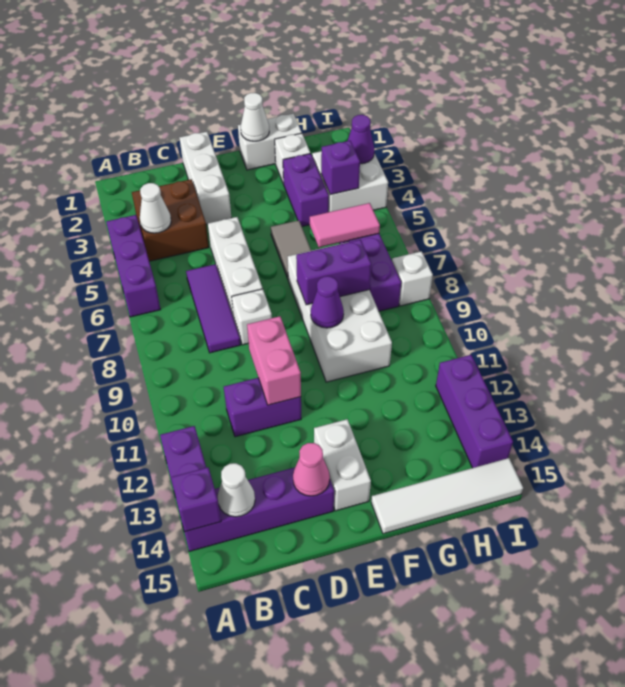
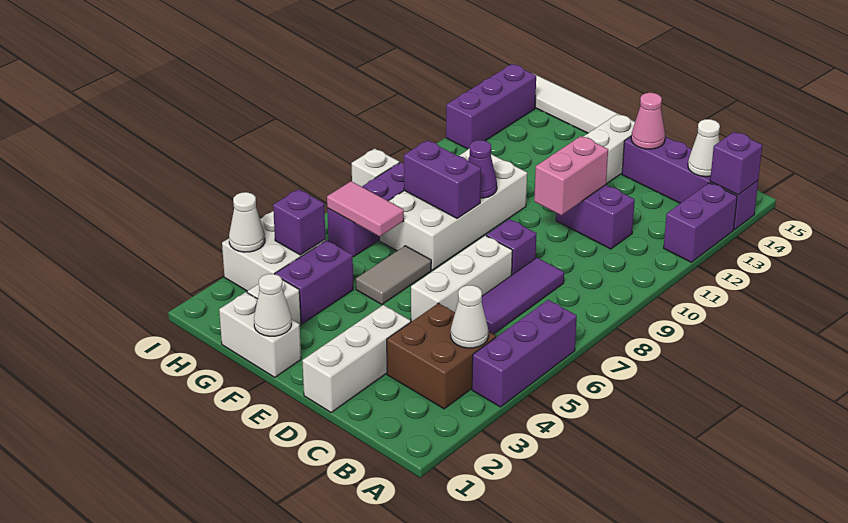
white brick D8 level 1 -> purple brick D8 level 1
purple cone I3 level 2 -> white cone I3 level 2

